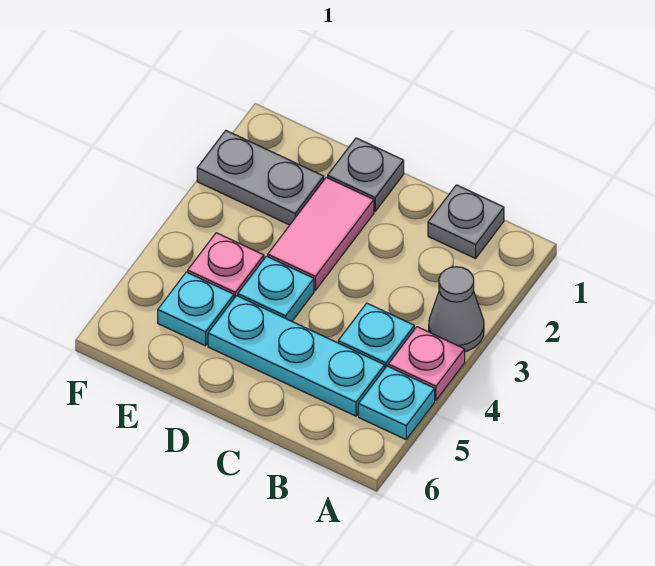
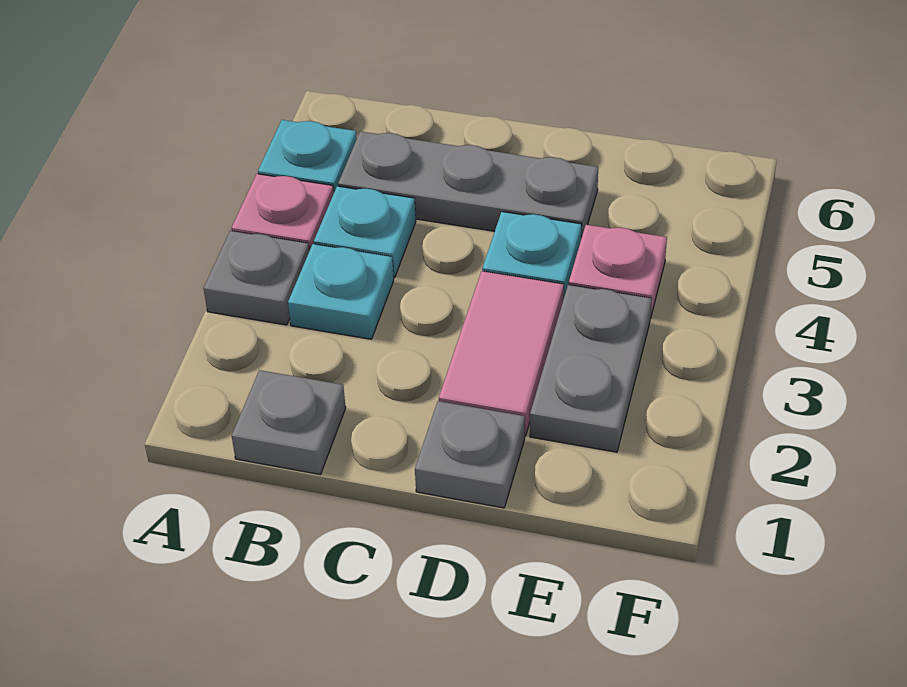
grey cone A3 level 1 -> grey plate A3 level 1
cyan plate B5:D5 level 1 -> grey plate B5:D5 level 1
grey plate E2:F2 level 1 -> grey plate E2:E3 level 1
cyan plate E5 level 1 -> cyan plate B3 level 1

